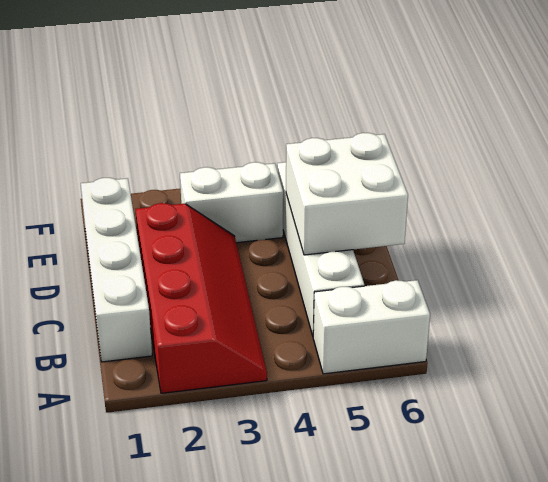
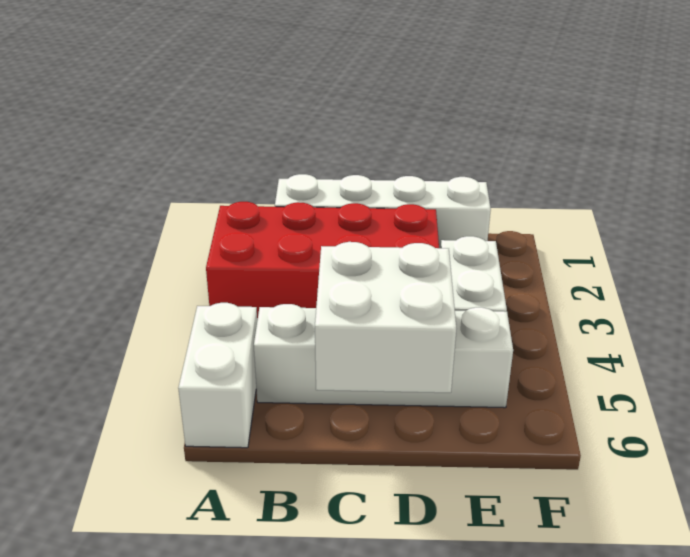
red slope A2:D3 level 1 top 2 -> red brick A2:D3 level 1

